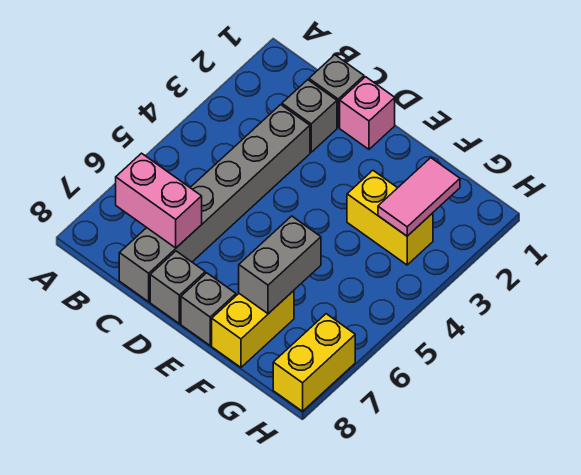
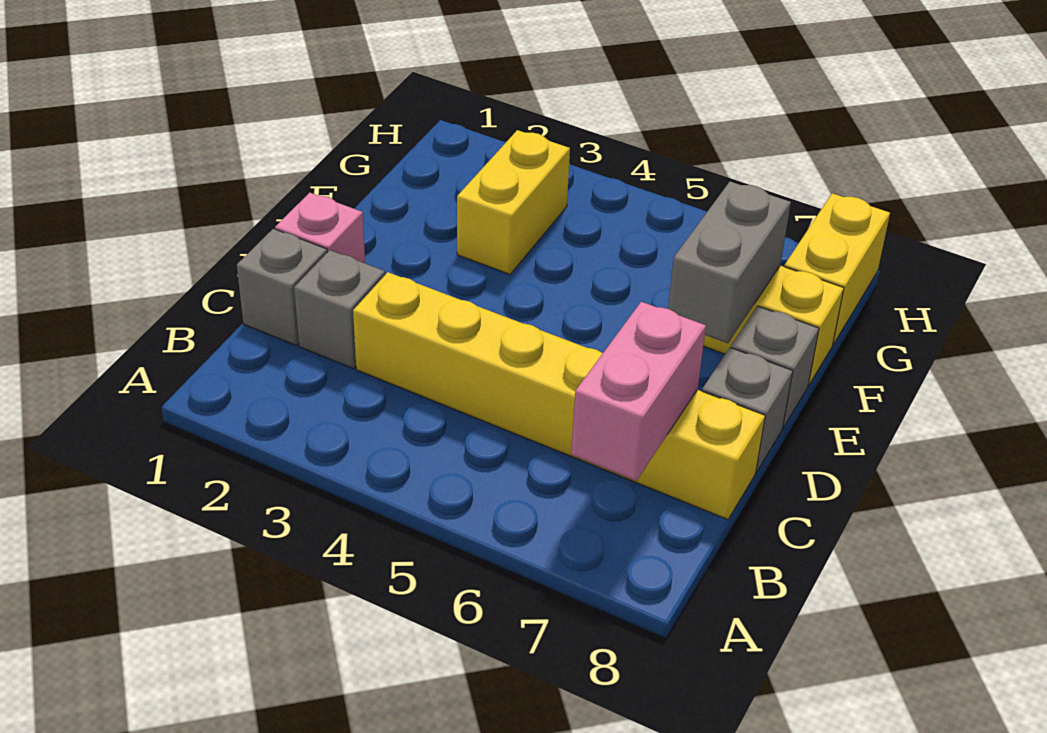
grey brick C3:C8 level 1 -> yellow brick C3:C8 level 1
grey brick F6:F7 level 2 -> grey brick E7:F7 level 2
pink tile G2:G3 level 2 -> none
yellow brick H7:H8 level 1 -> yellow brick G8:H8 level 1

